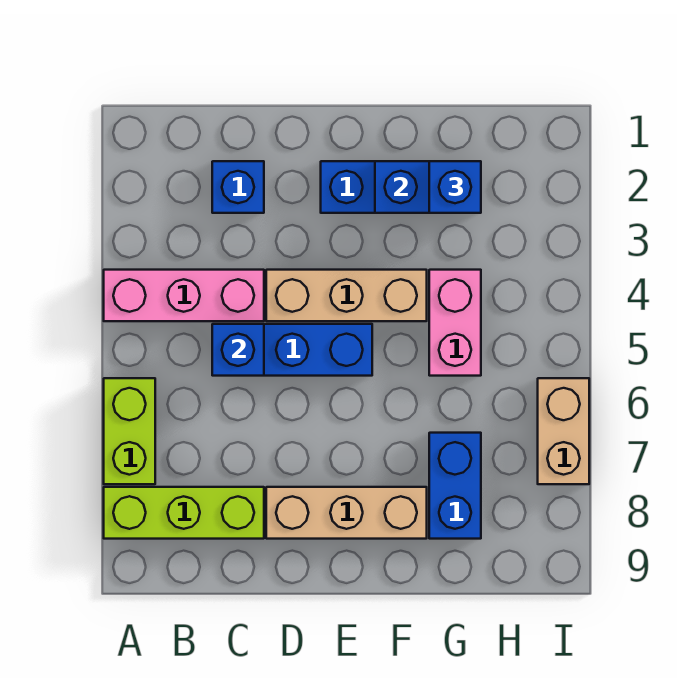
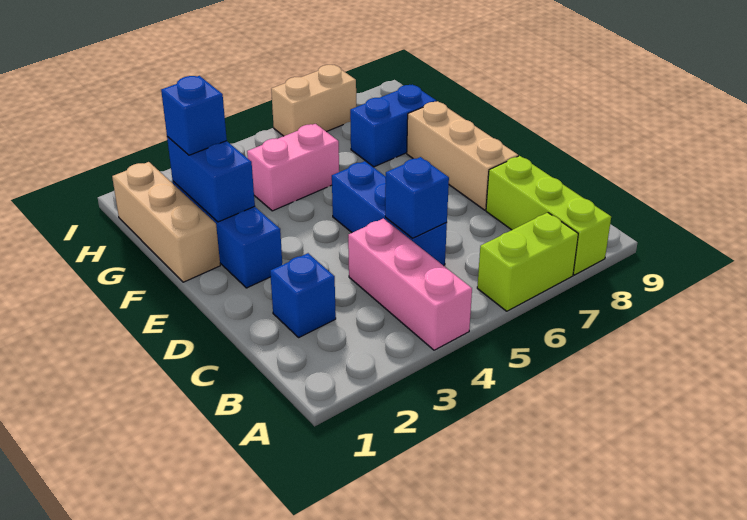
tan brick D4:F4 level 1 -> tan brick F1:H1 level 1

